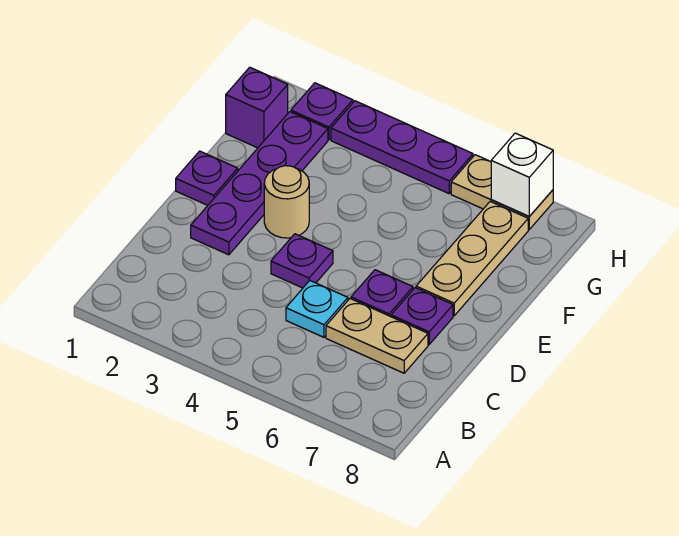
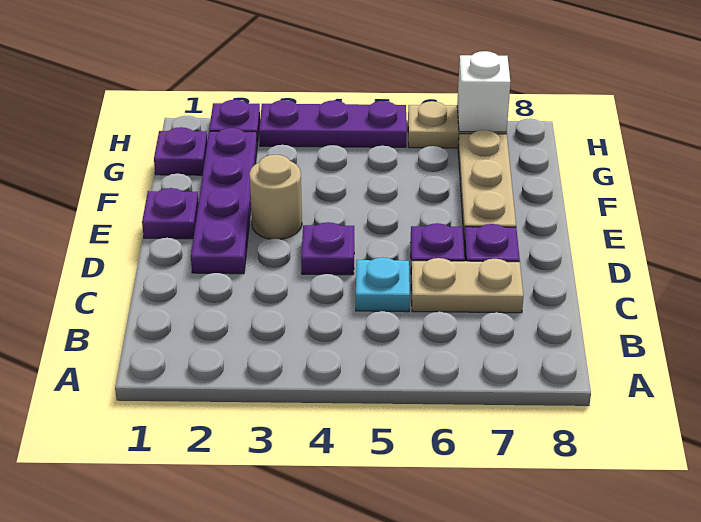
purple brick G1 level 1 -> purple plate G1 level 1

